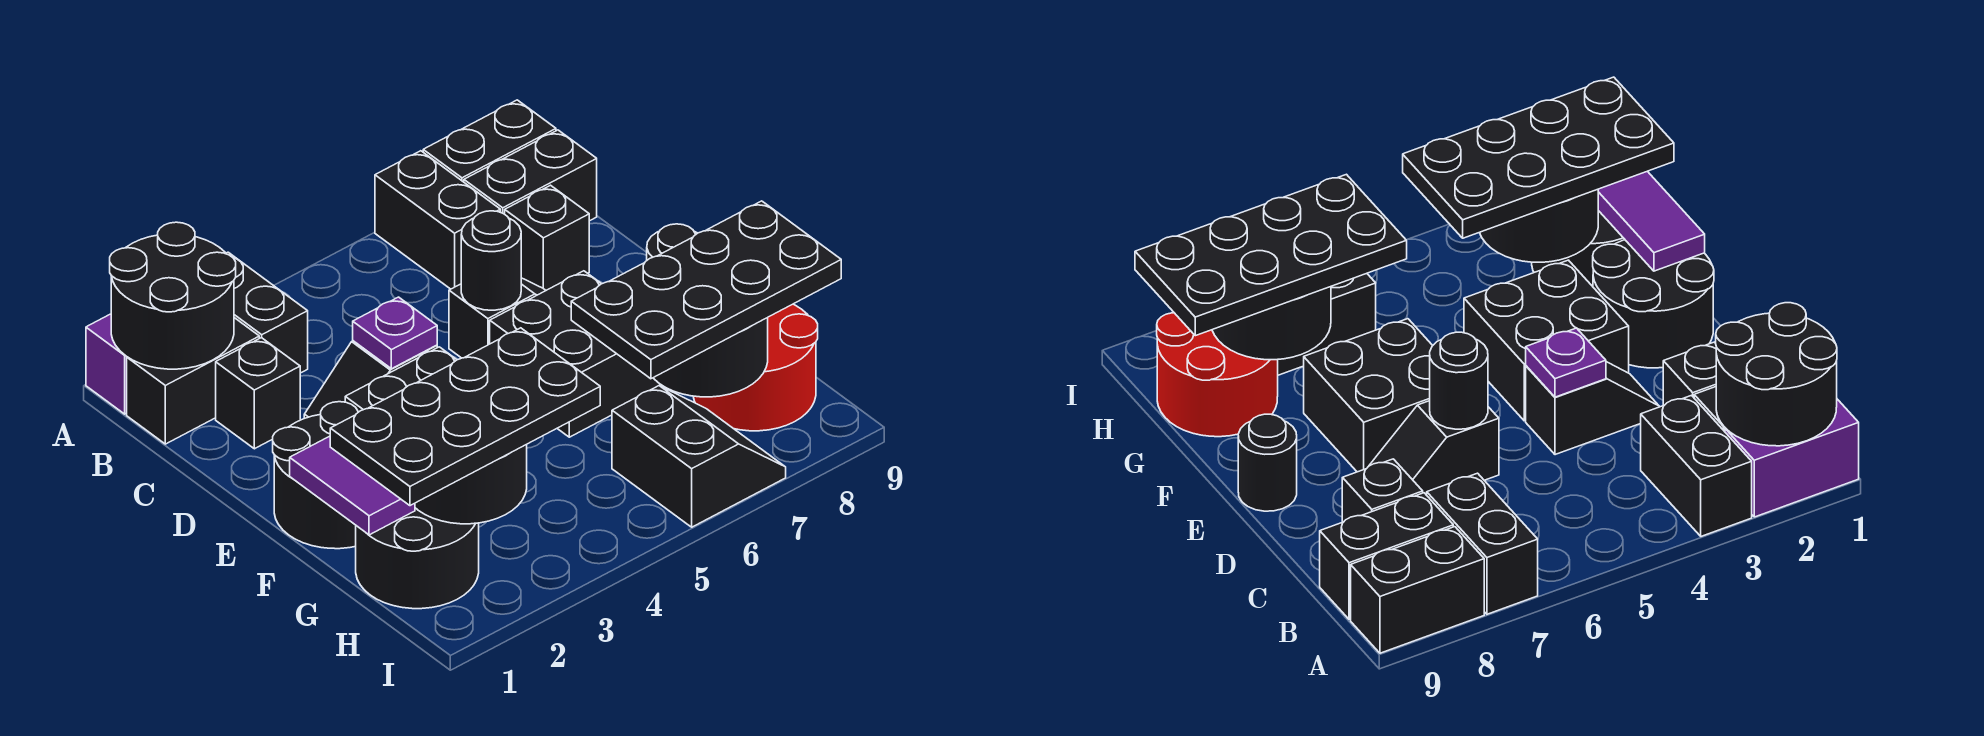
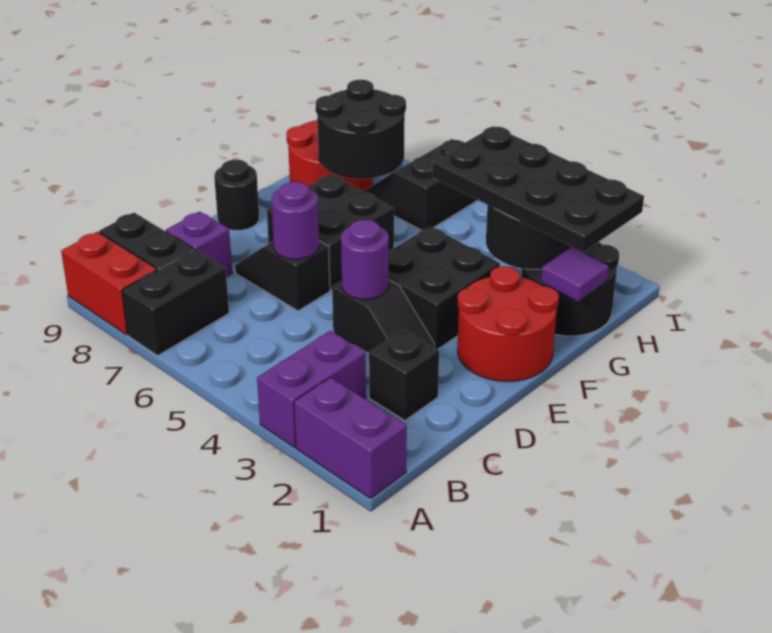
black round brick A1:B2 level 2 -> none
black brick A3:B3 level 1 -> purple brick A3:B3 level 1
black brick A8:A9 level 1 -> red brick A8:A9 level 1
black brick B1:B2 level 1 -> none
black brick C8 level 1 -> purple brick C8 level 1
purple plate D4 level 2 -> purple round brick D4 level 2
black round brick D6 level 2 -> purple round brick D6 level 2
black round brick E1:F2 level 1 -> red round brick E1:F2 level 1
purple tile F1:G1 level 2 -> purple tile G1 level 2
black plate G6:H9 level 3 -> none

